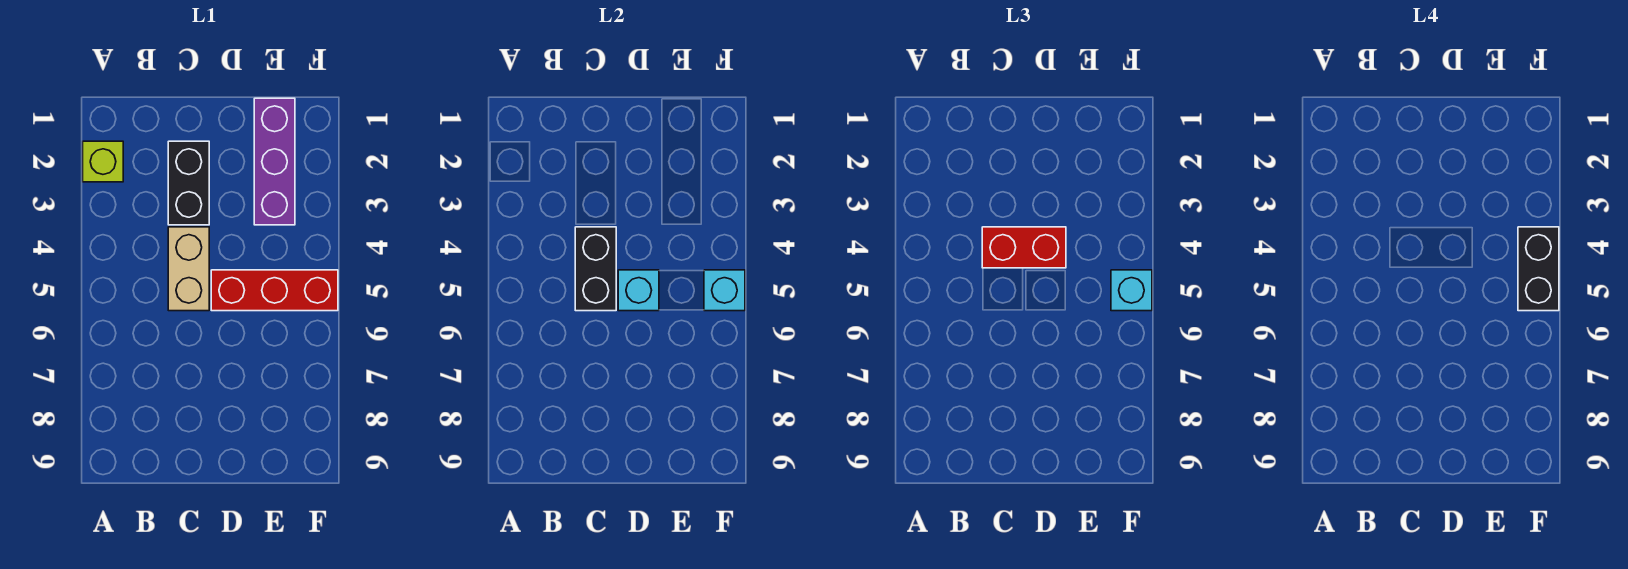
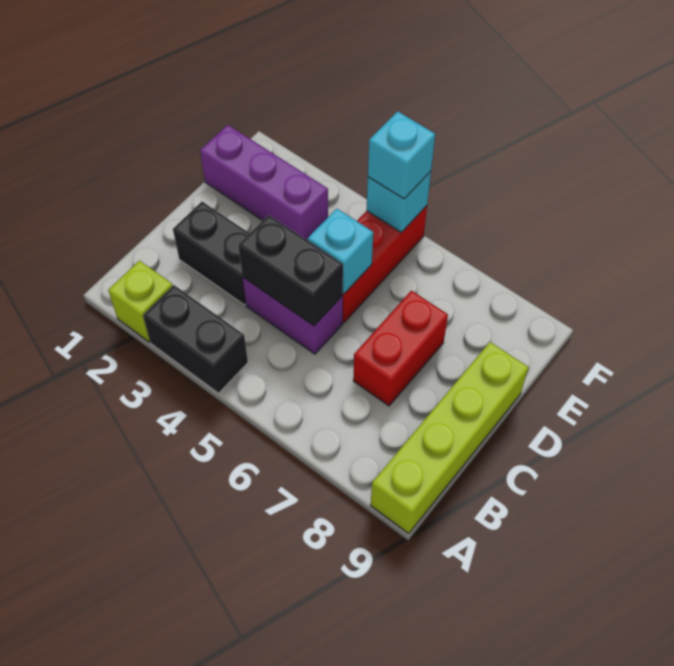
none -> lime brick A9:D9 level 1
tan brick C4:C5 level 1 -> purple brick C4:C5 level 1
red brick C4:D4 level 3 -> red brick C7:D7 level 1
black brick F4:F5 level 4 -> black brick A3:A4 level 1

